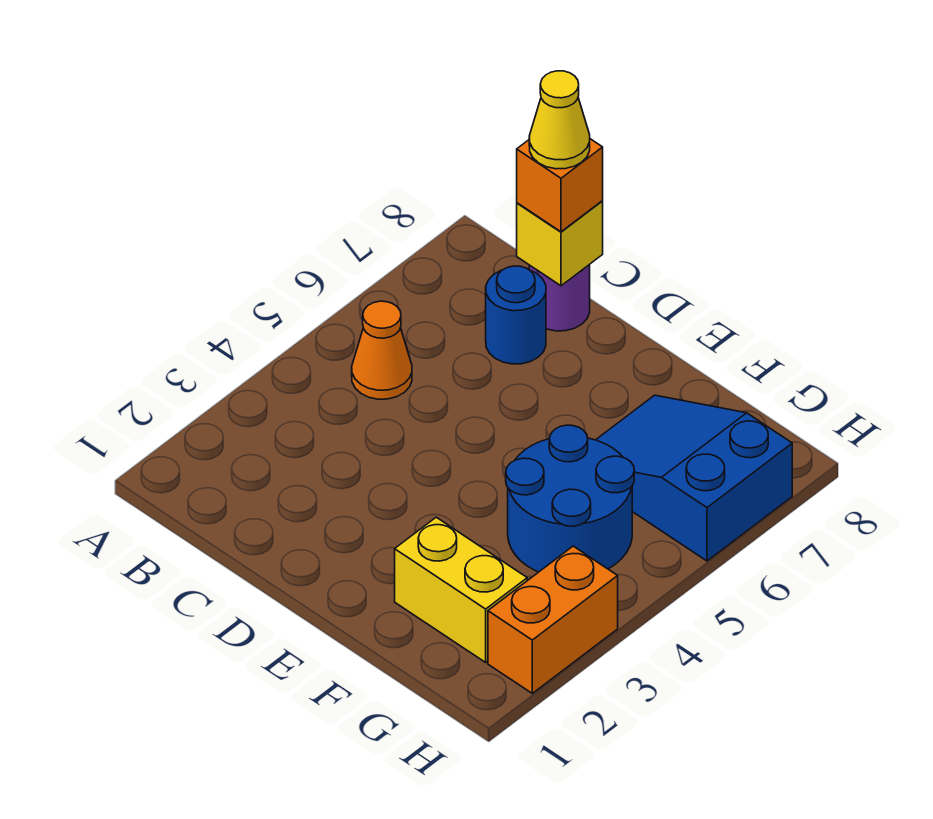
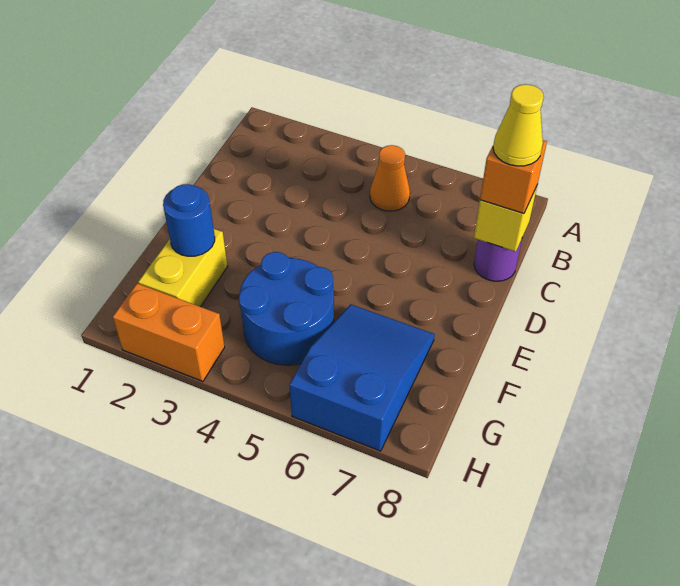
blue round brick C7 level 1 -> blue round brick F2 level 2

